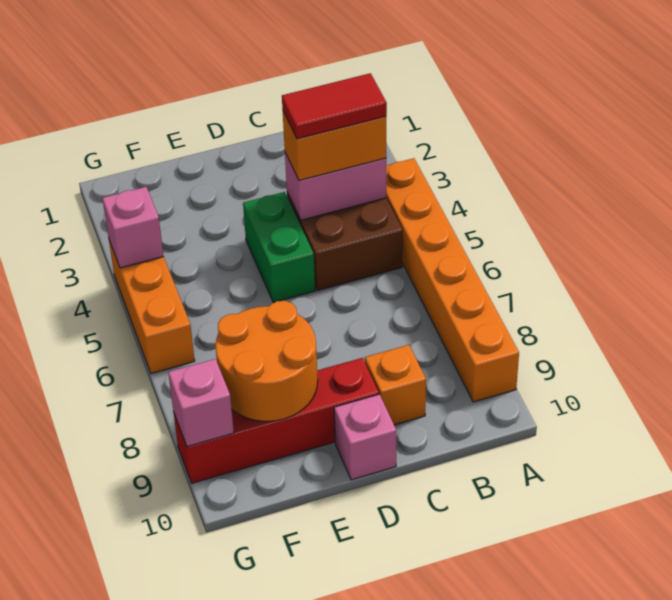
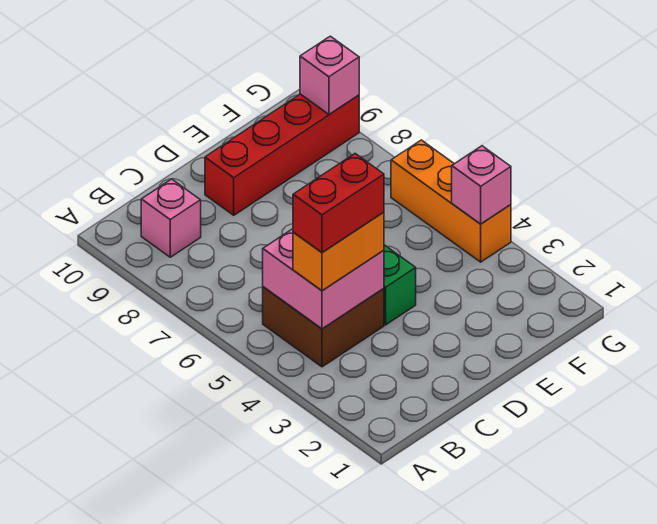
orange brick A4:A9 level 1 -> none
pink brick B4:C4 level 2 -> pink brick B4:C5 level 2
red tile B4:C4 level 4 -> red brick B4:C4 level 4
orange brick C9 level 1 -> none
pink brick D10 level 1 -> pink brick B9 level 1
orange round brick E8:F9 level 2 -> none

